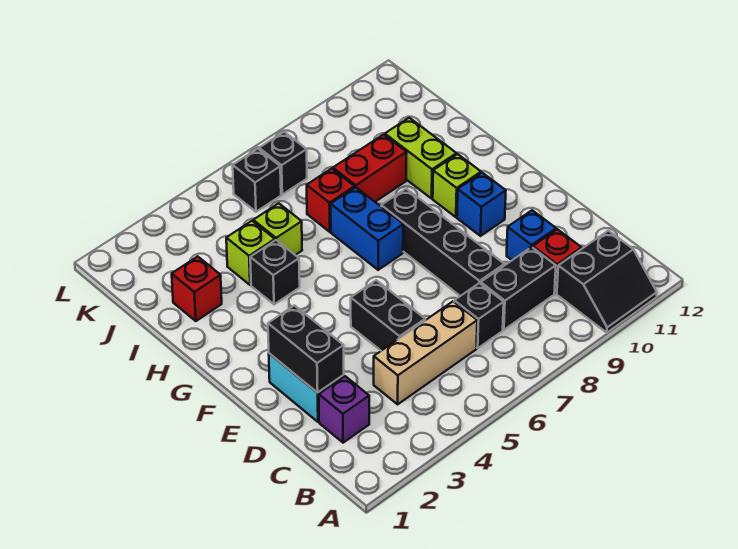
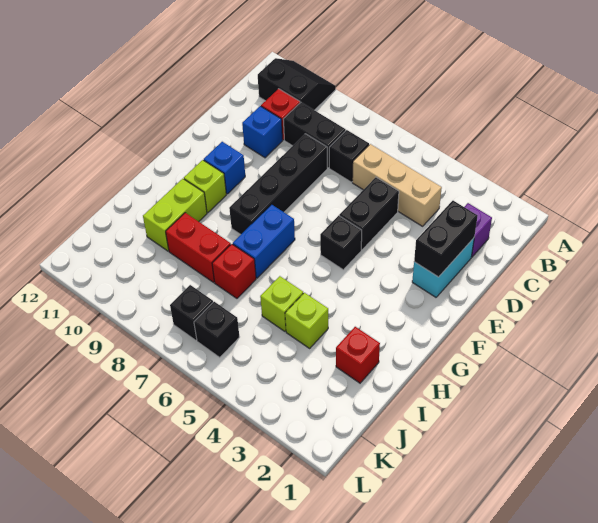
black brick H4 level 1 -> black brick F5 level 1

